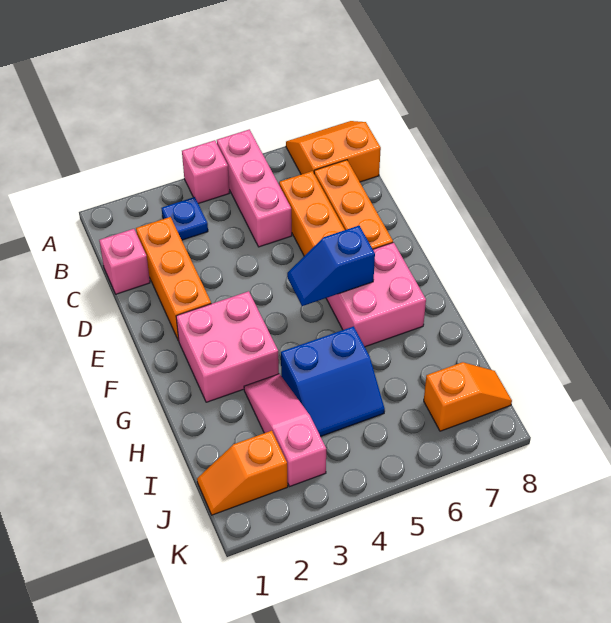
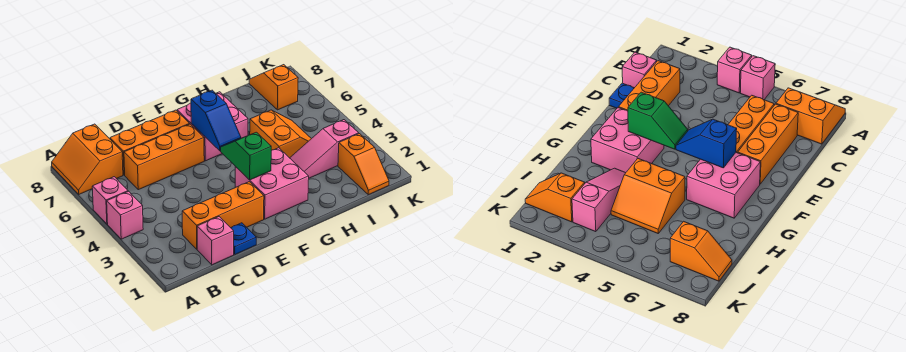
pink brick A5:C5 level 1 -> pink brick A5 level 1
blue plate B3 level 1 -> blue plate D1 level 1
none -> green slope F3:F4 level 2 top 3
blue slope H4:I5 level 1 top H -> orange slope H4:I5 level 1 top H

